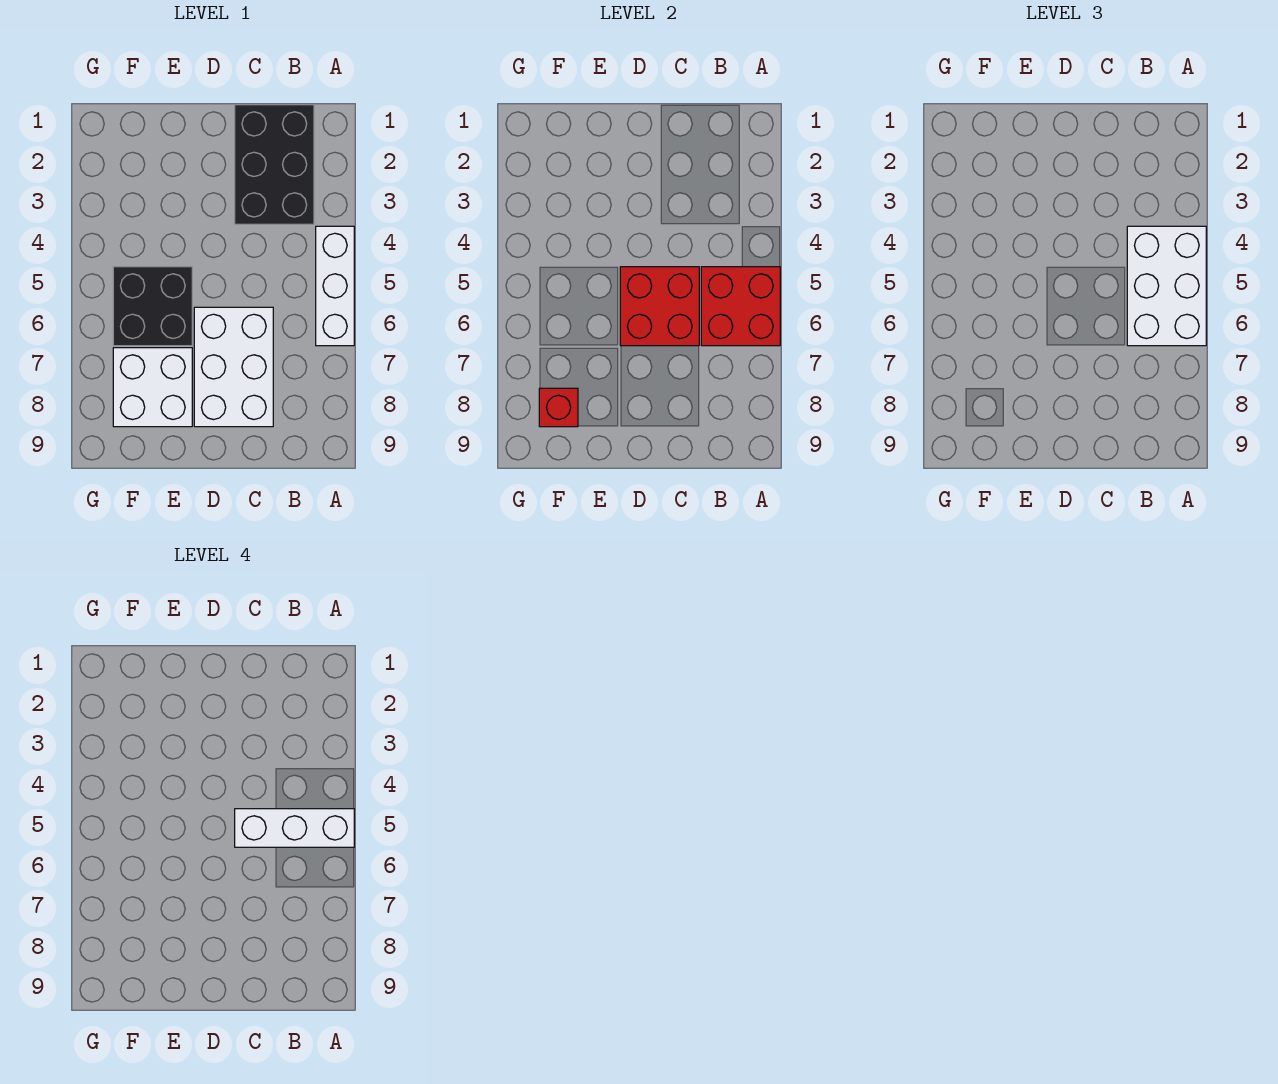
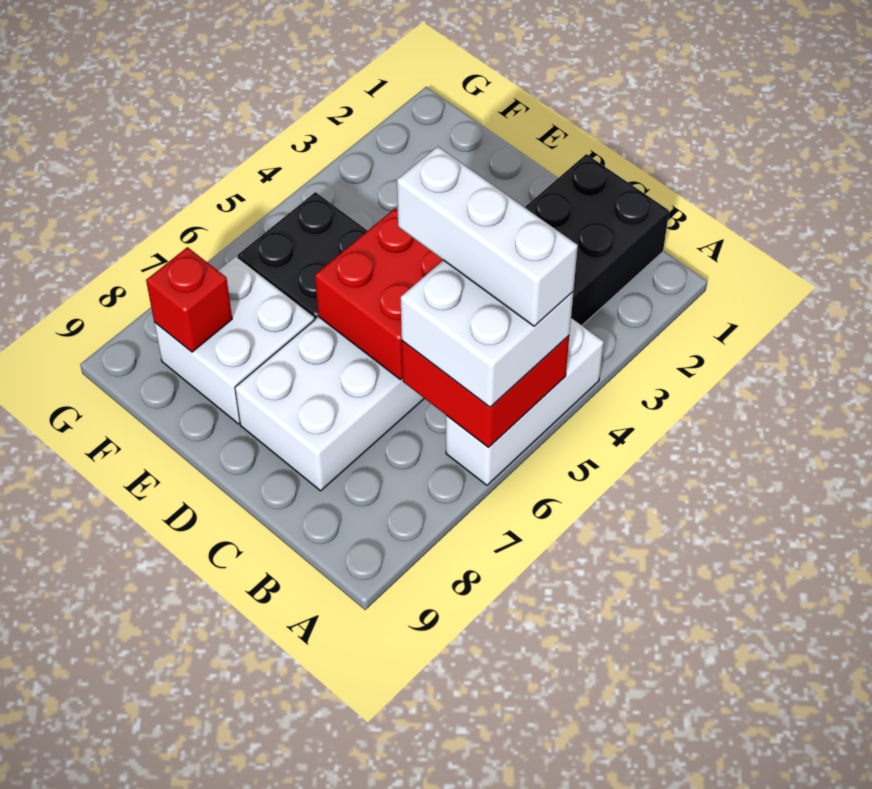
white brick A4:B6 level 3 -> white brick A5:B6 level 3

